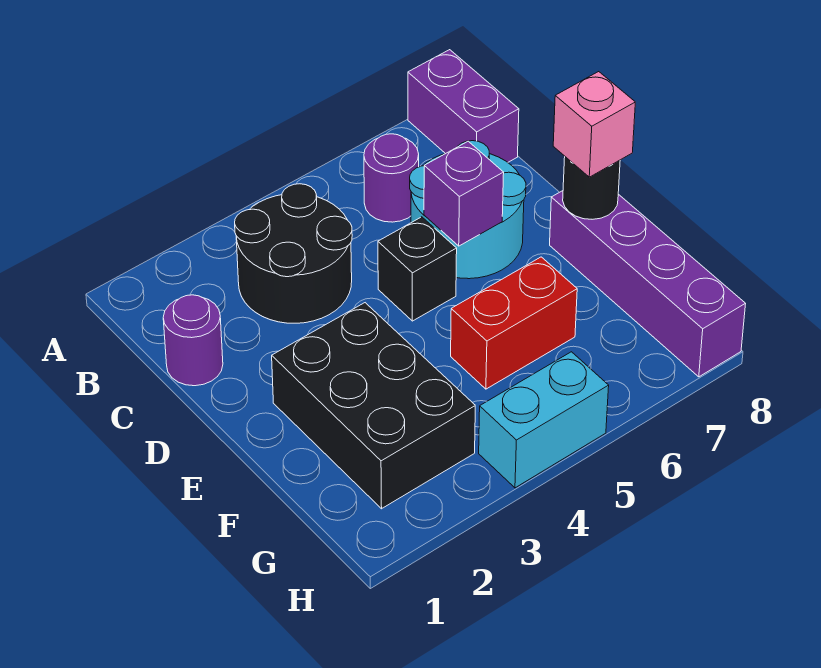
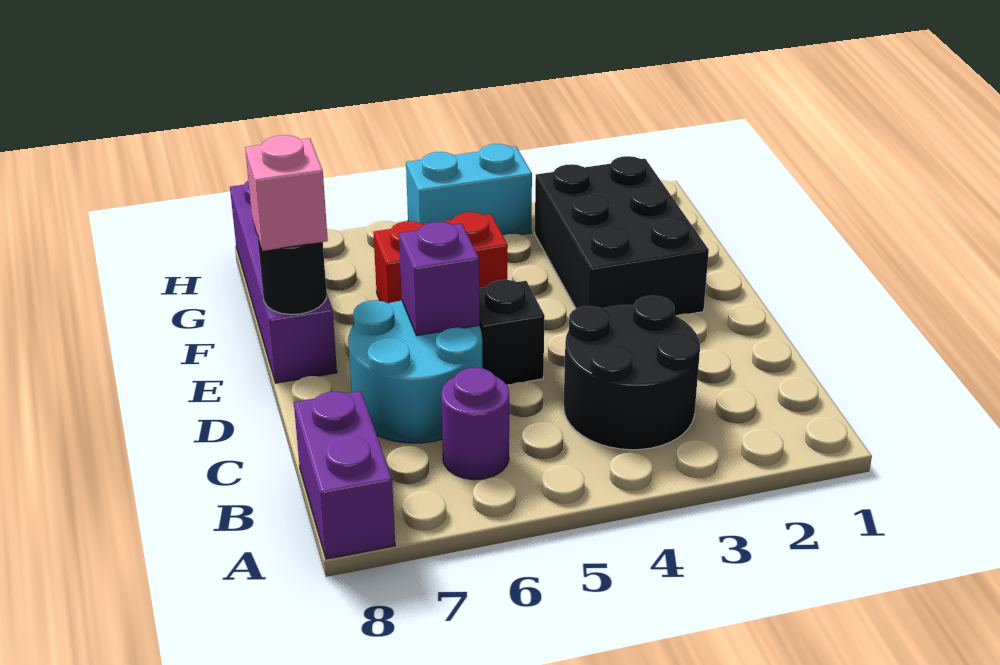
purple round brick C1 level 1 -> none

